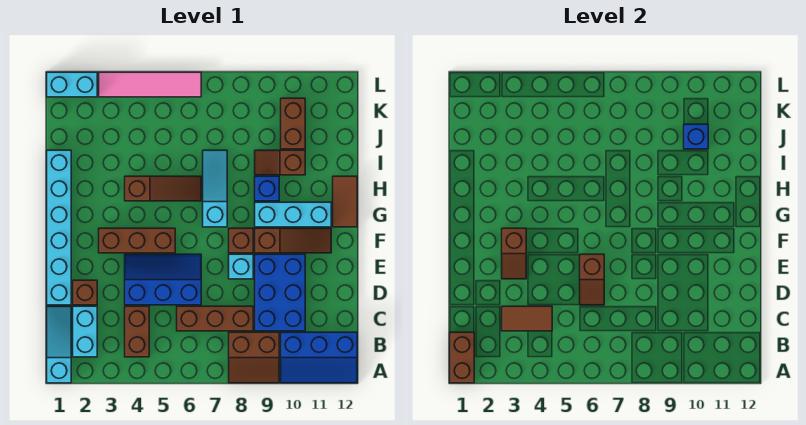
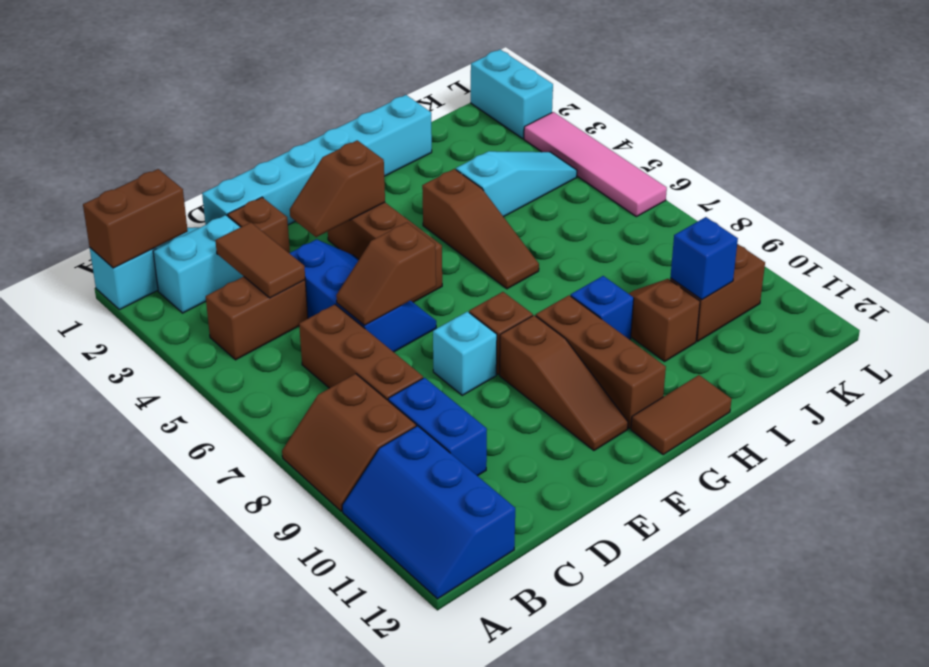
blue brick C9:E10 level 1 -> blue brick C9:C10 level 1
cyan slope G7:I7 level 1 top G -> cyan slope I4:K4 level 1 top I
cyan brick G9:G11 level 1 -> brown brick G9:G11 level 1

